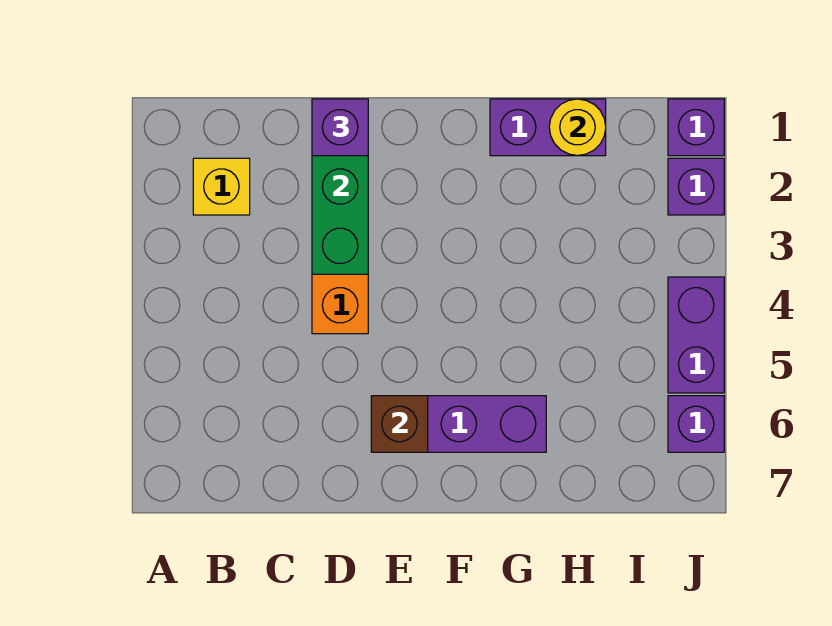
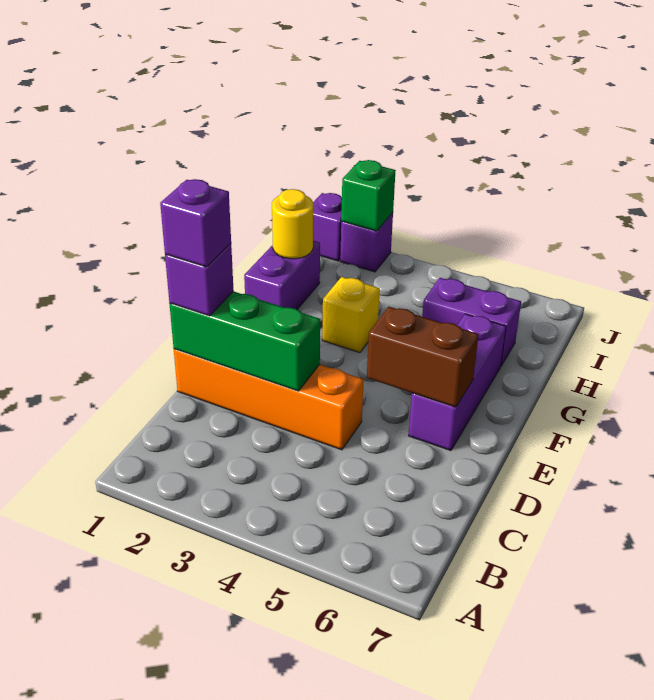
yellow brick B2 level 1 -> yellow brick G3 level 1
brown brick E6 level 2 -> brown brick E5:E6 level 2
none -> green brick J2 level 2
purple brick J4:J5 level 1 -> purple brick H5:H6 level 1
purple brick J6 level 1 -> purple brick D1 level 4

